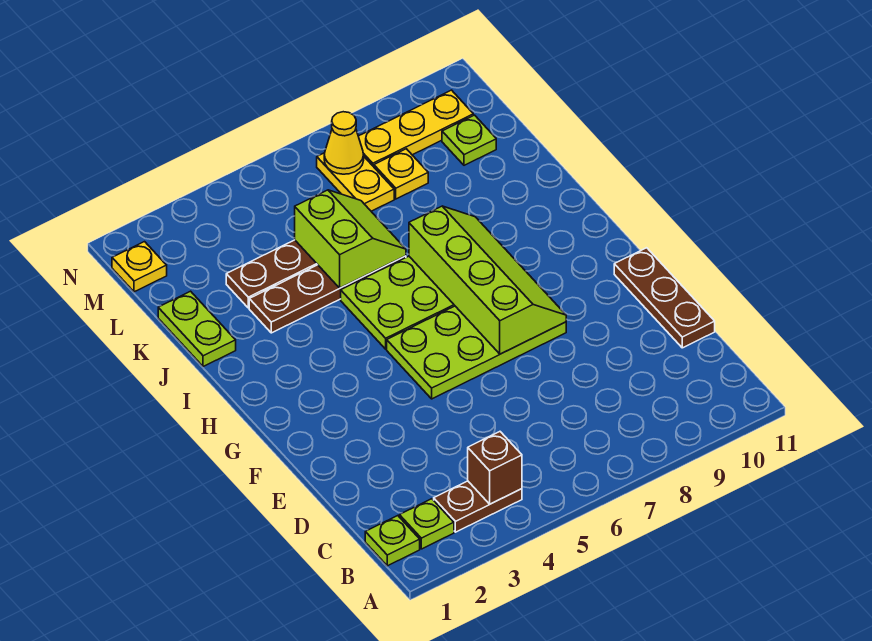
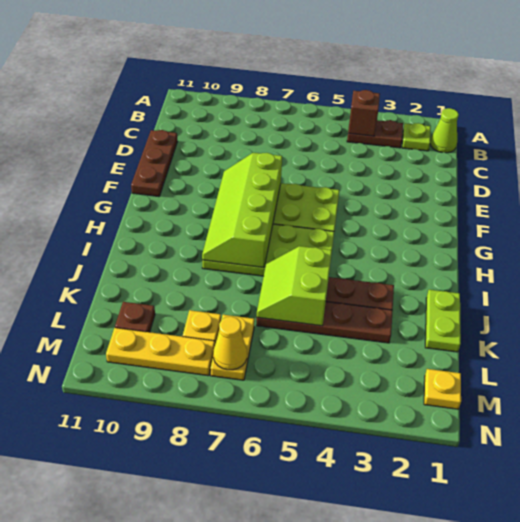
lime plate B1 level 1 -> lime cone B1 level 1
lime plate L10 level 1 -> brown plate L10 level 1

